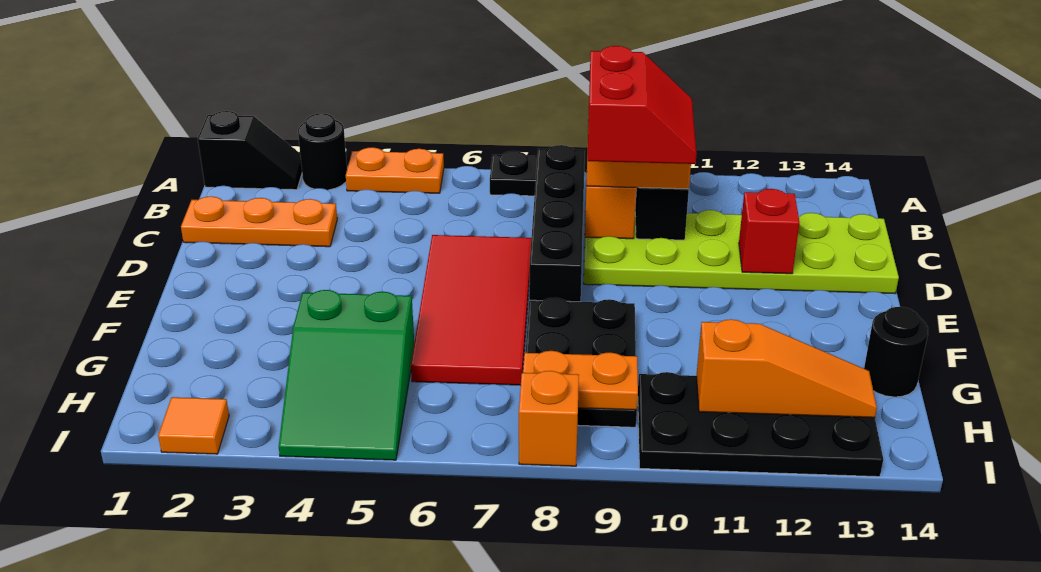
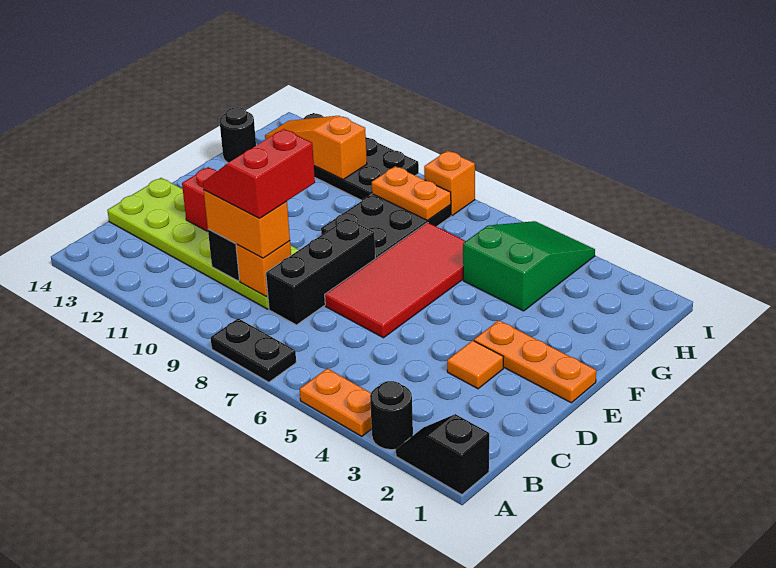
black brick B8:E8 level 1 -> black brick C8:E8 level 1
orange plate C1:C3 level 1 -> orange plate E1:E3 level 1
orange tile I2 level 1 -> orange tile D3 level 1

